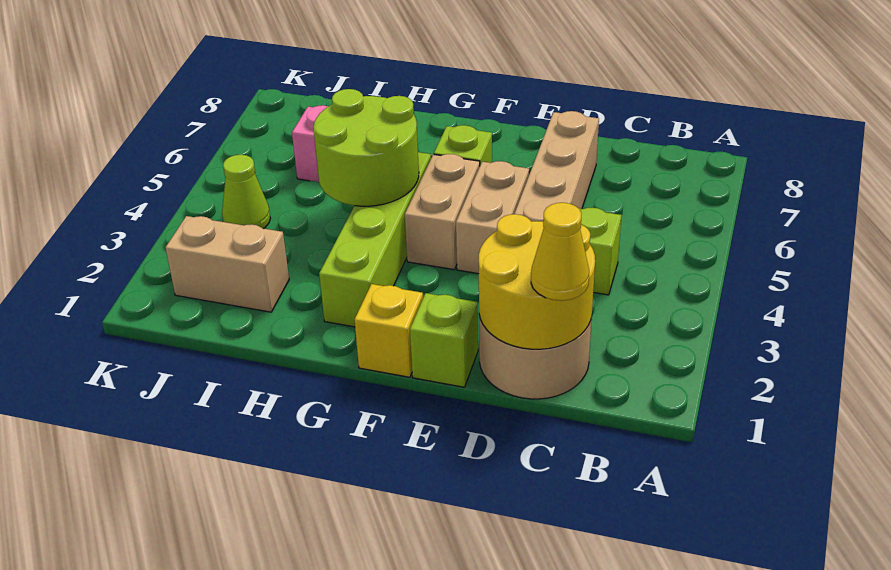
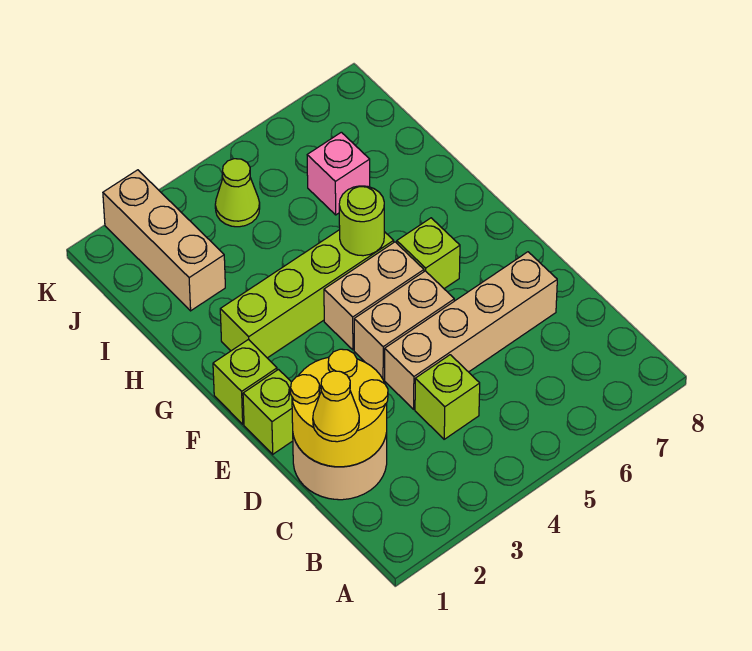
yellow brick F1 level 1 -> lime brick F1 level 1
lime round brick G4:H5 level 2 -> lime round brick G5 level 2
tan brick I2:J2 level 1 -> tan brick I2:K2 level 1

